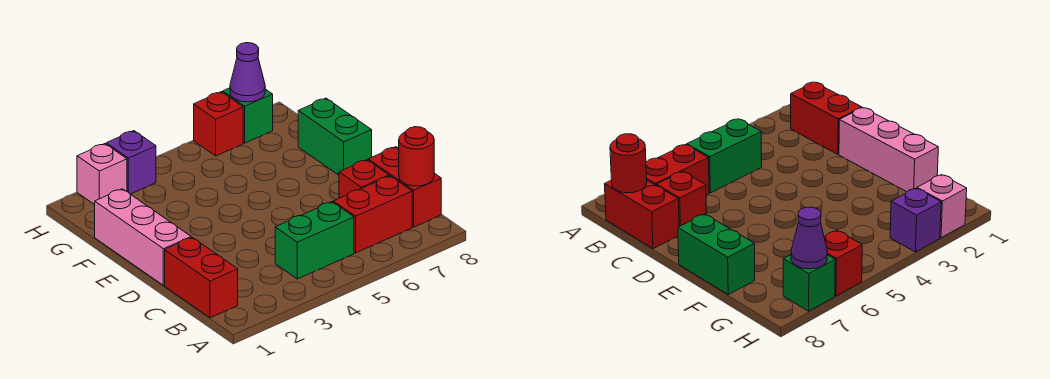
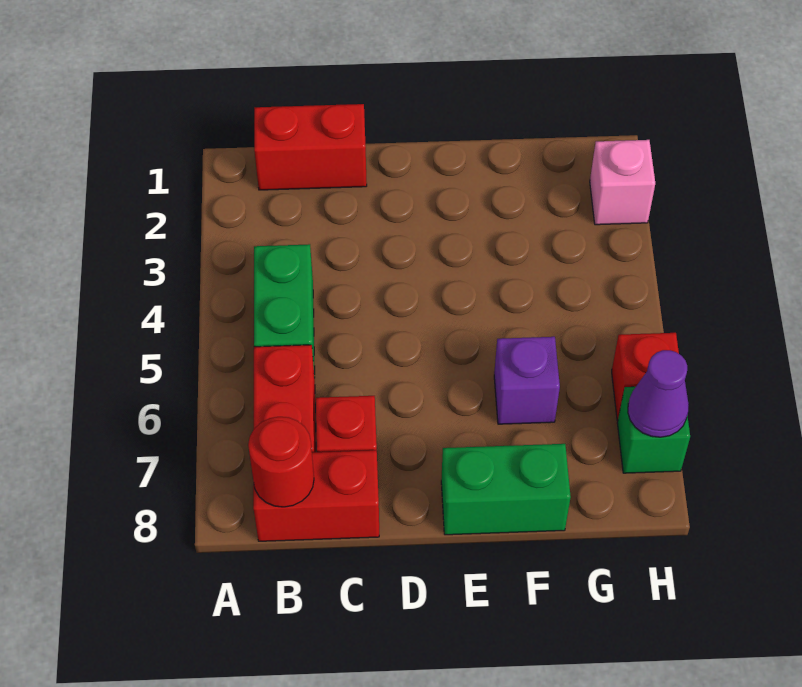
pink brick D1:F1 level 1 -> none
purple brick H3 level 1 -> purple brick F6 level 1

